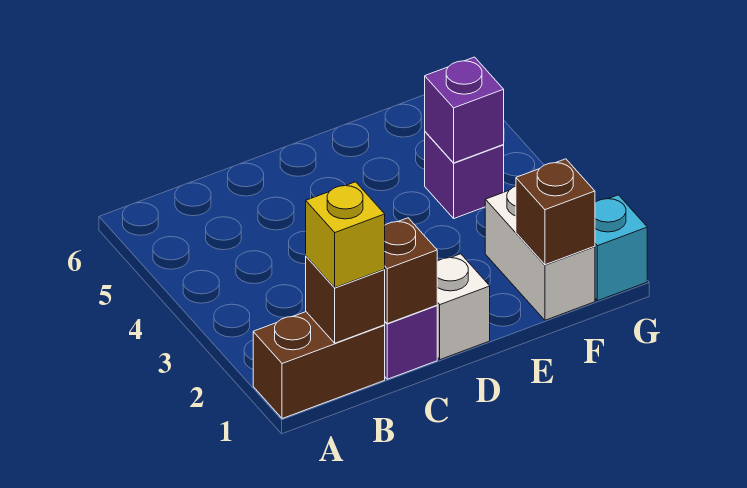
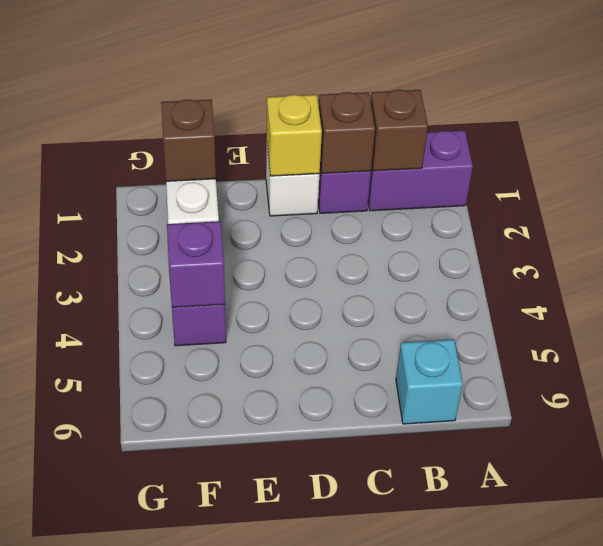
brown brick A1:B1 level 1 -> purple brick A1:B1 level 1
yellow brick B1 level 3 -> yellow brick D1 level 2
cyan brick G1 level 1 -> cyan brick B6 level 1

